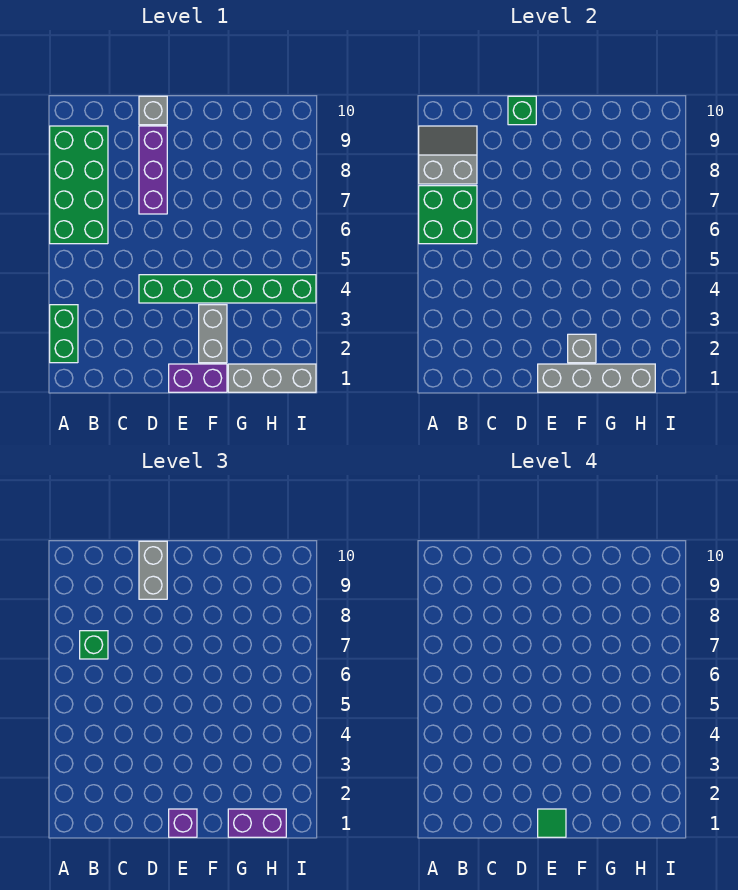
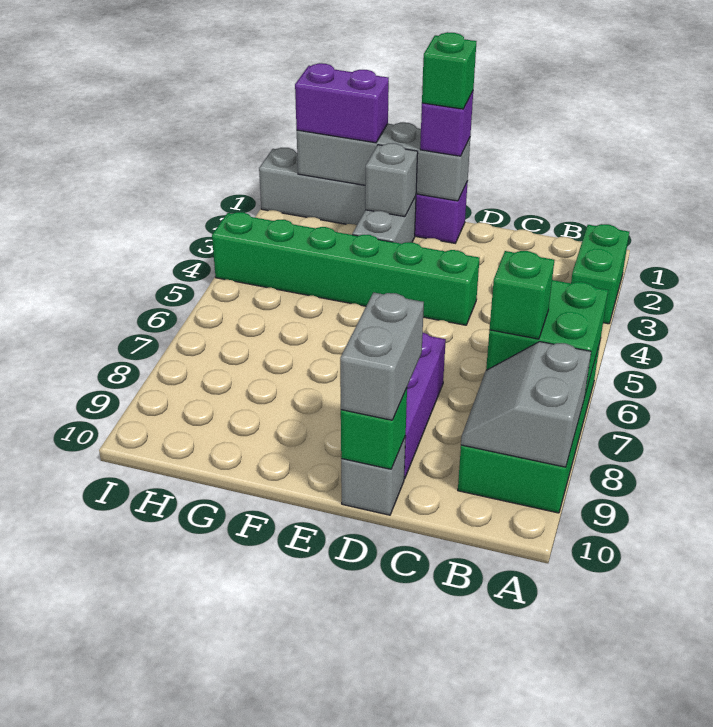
grey slope A8:B9 level 2 top 8 -> grey slope A8:B9 level 2 top A
green tile E1 level 4 -> green brick E1 level 4

